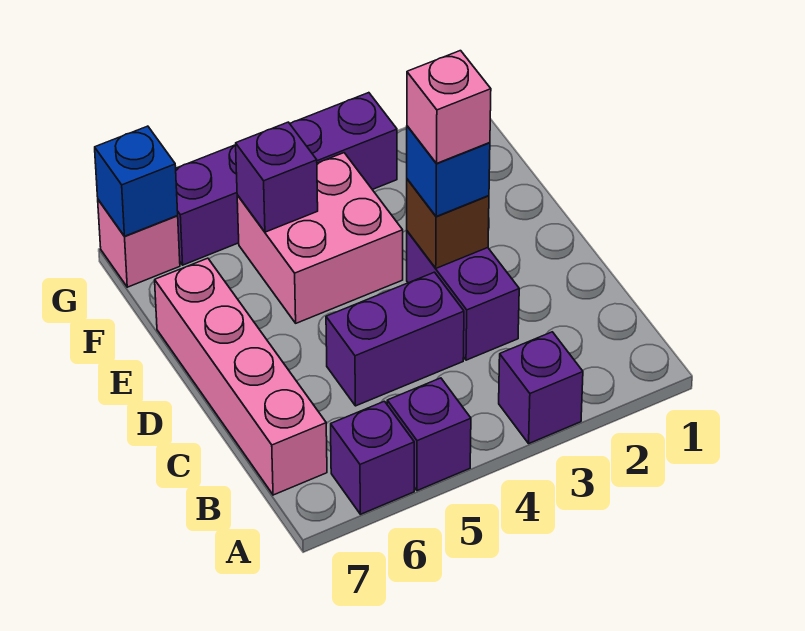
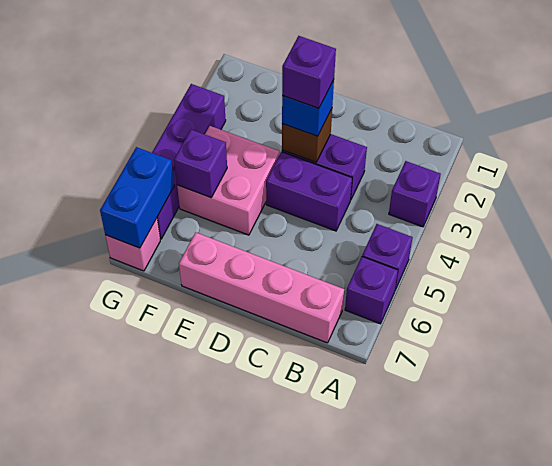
purple brick C4:C5 level 1 -> purple brick C4:D4 level 1
pink brick D3 level 4 -> purple brick D3 level 4
blue brick G7 level 2 -> blue brick G6:G7 level 2

